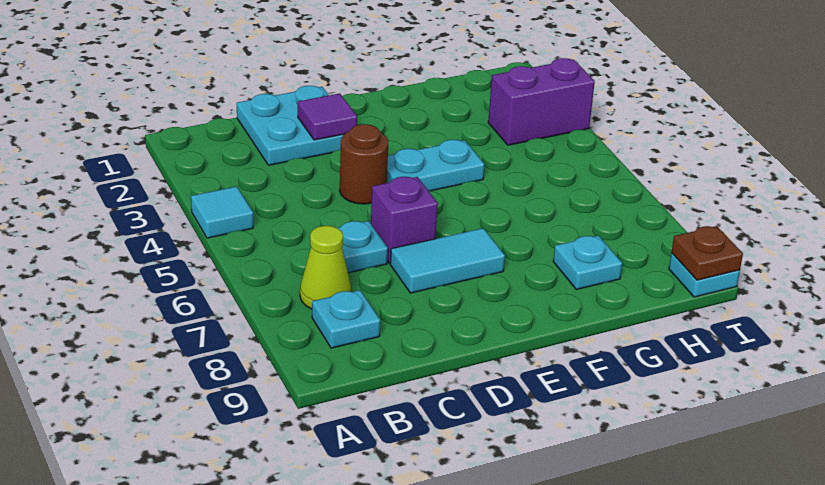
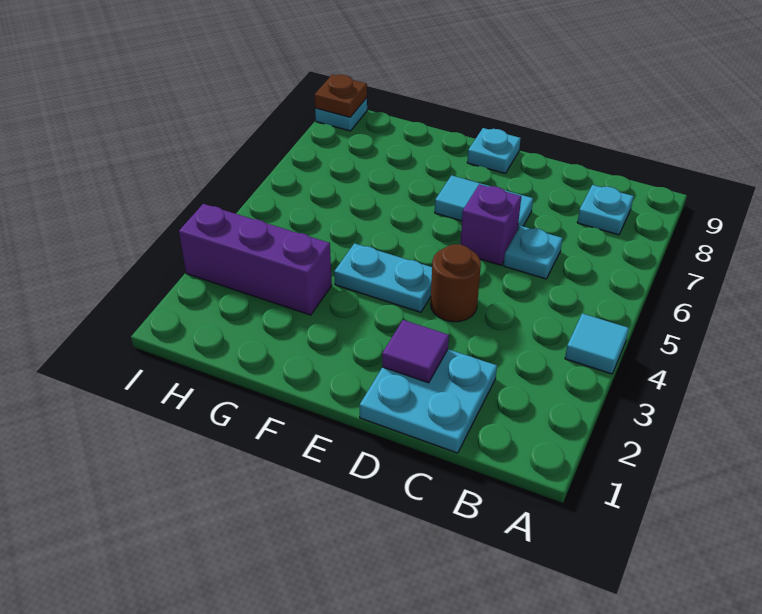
lime cone B7 level 1 -> none
cyan plate G8 level 1 -> cyan plate E9 level 1
purple brick H3:I3 level 1 -> purple brick G3:I3 level 1

